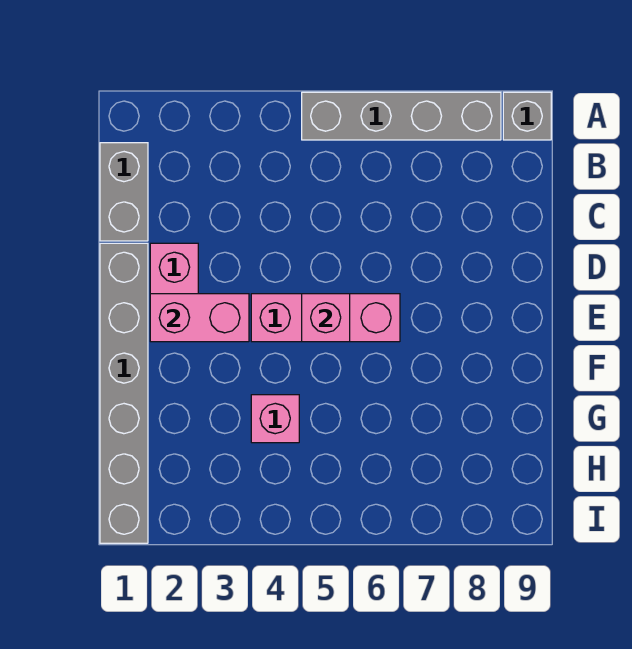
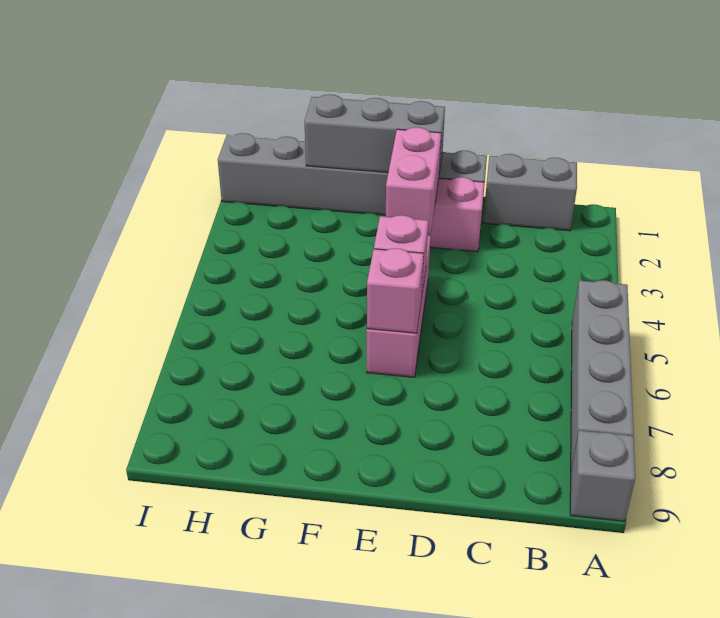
none -> grey brick E1:G1 level 2
pink brick G4 level 1 -> pink brick E6 level 2

